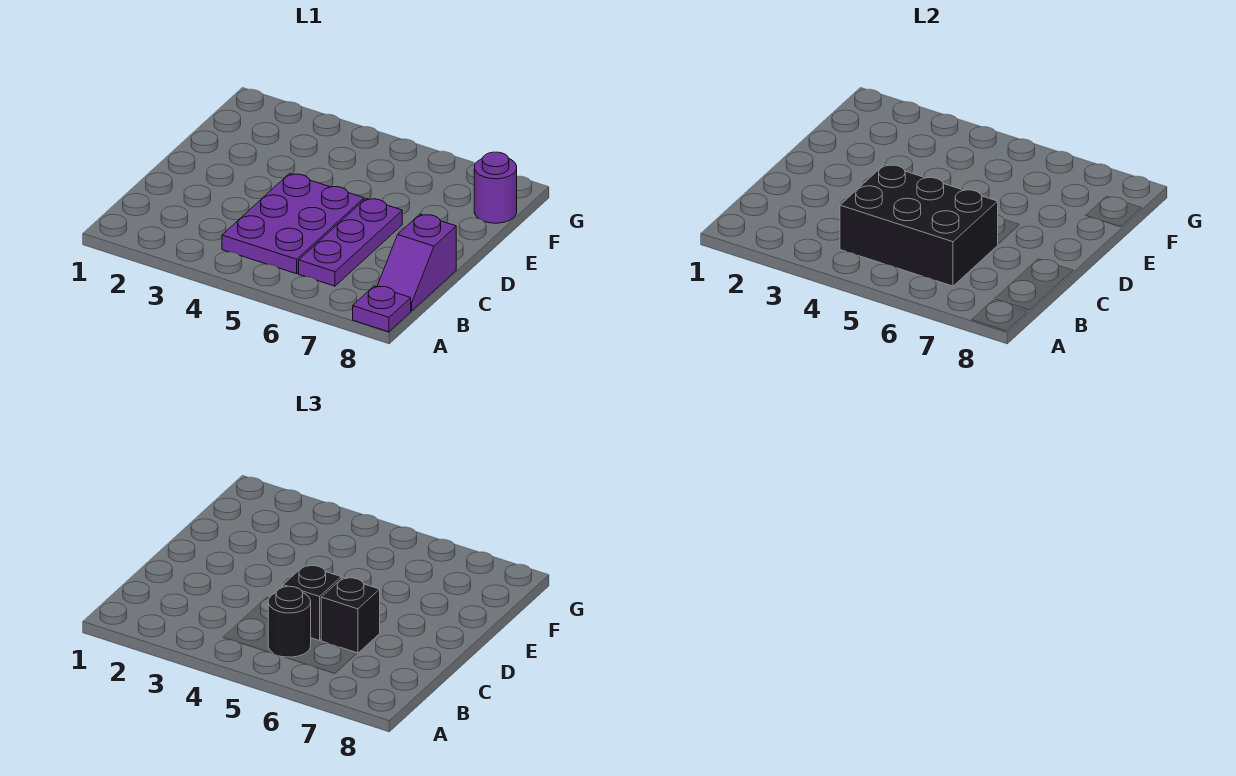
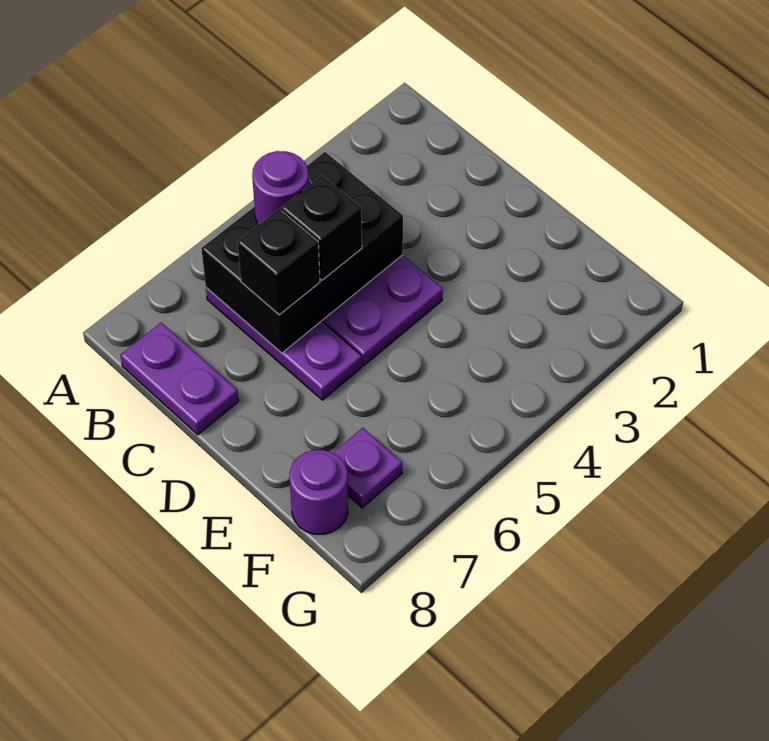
purple plate A8 level 1 -> purple plate F7 level 1
black round brick B5 level 3 -> purple round brick B5 level 3
purple slope B8:C8 level 1 top C -> purple plate B8:C8 level 1

